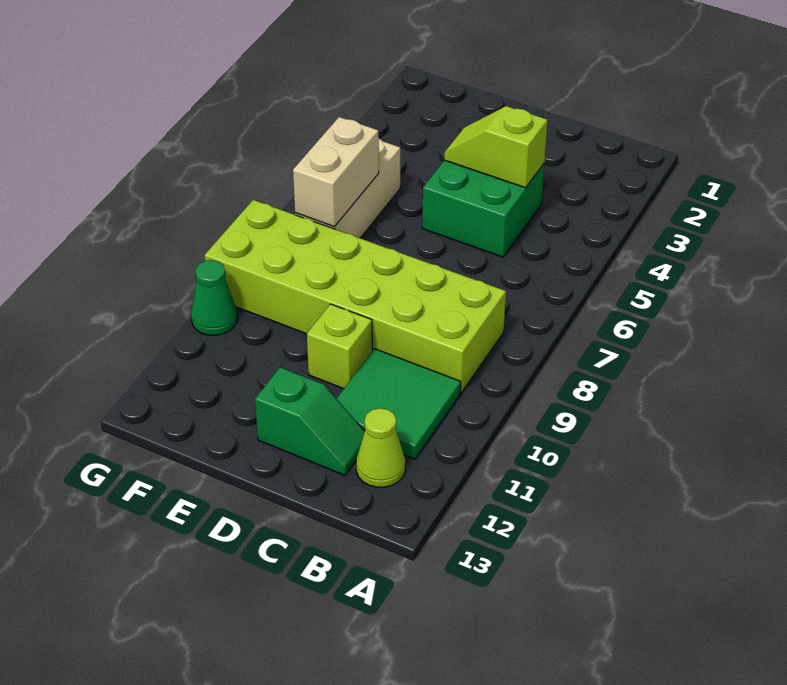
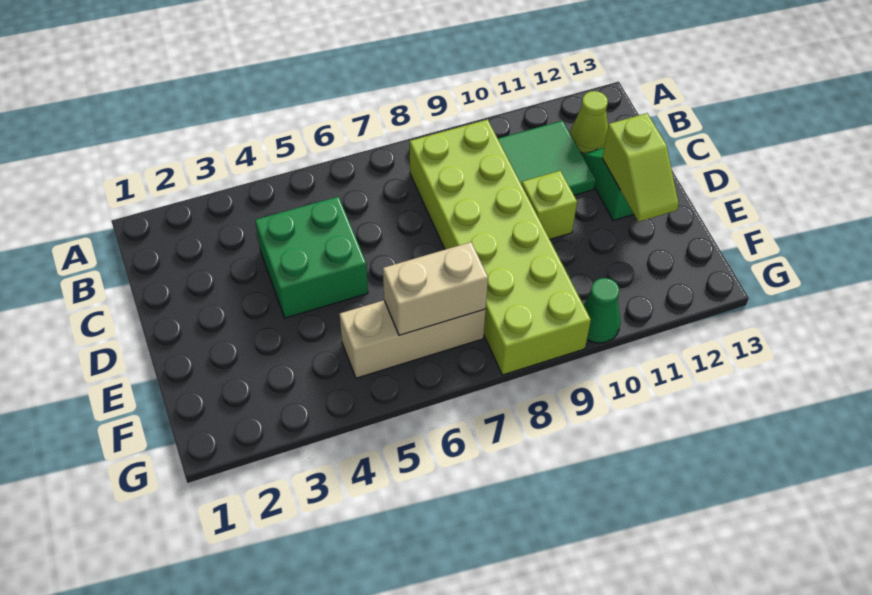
lime slope C4:D4 level 2 top C -> lime slope D12:E12 level 2 top D

